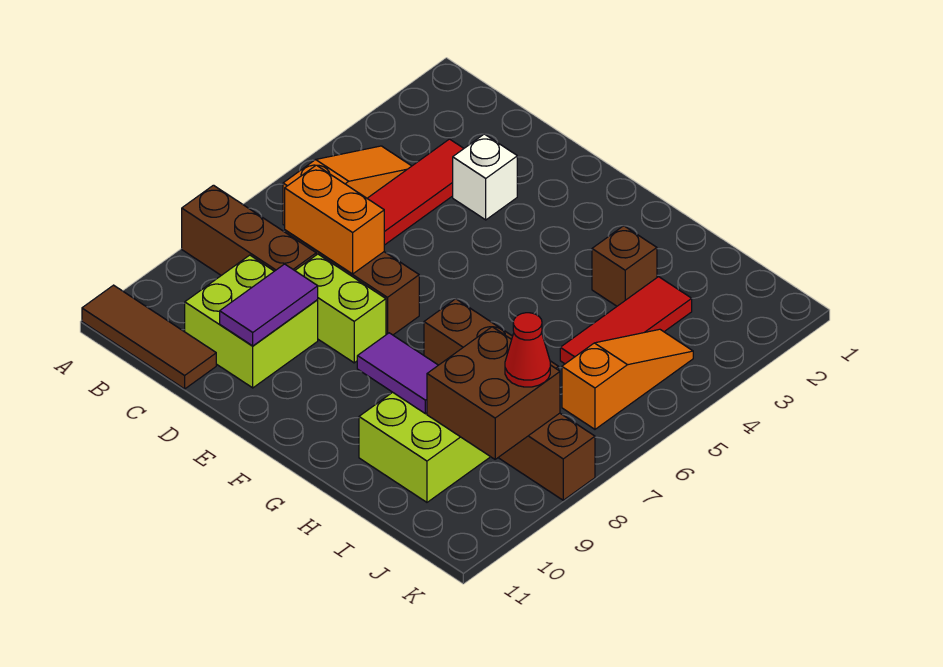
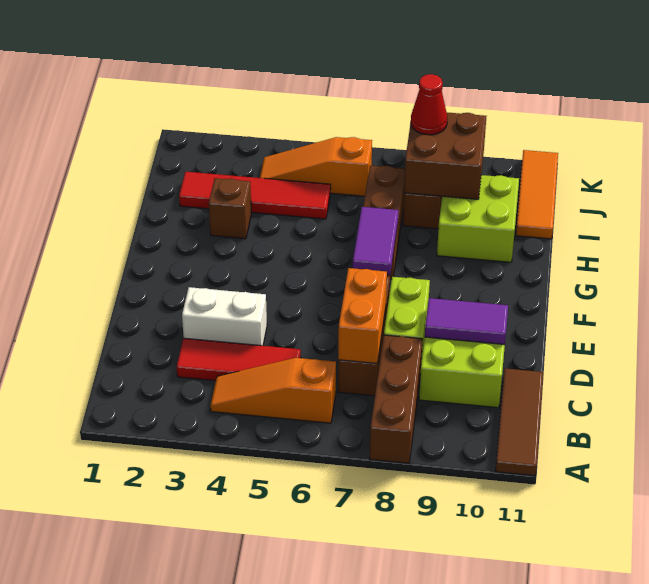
white brick D3 level 1 -> white brick D3:D4 level 1
purple tile G9:H9 level 2 -> purple tile F7:G7 level 2
red tile I3:I5 level 1 -> red tile I2:I5 level 1
none -> orange tile I11:K11 level 1

